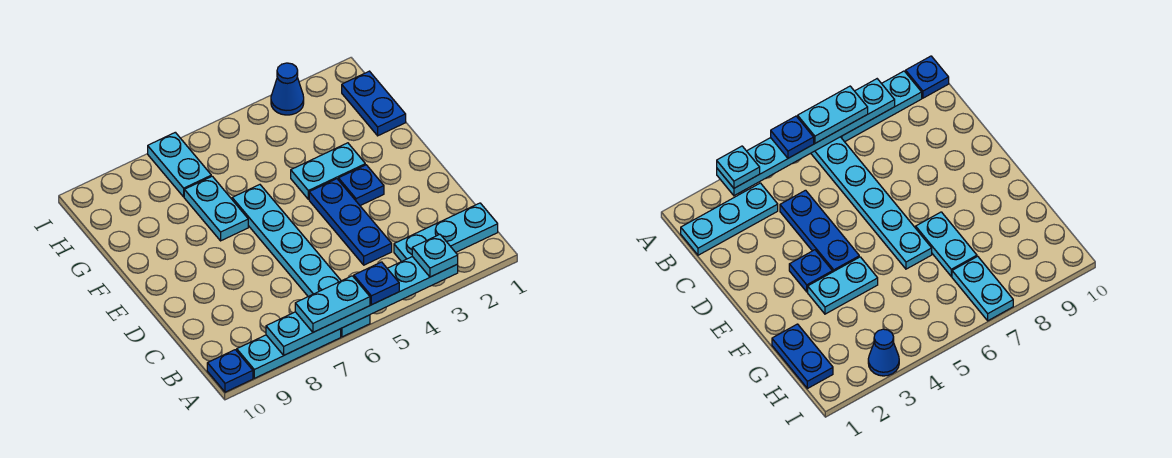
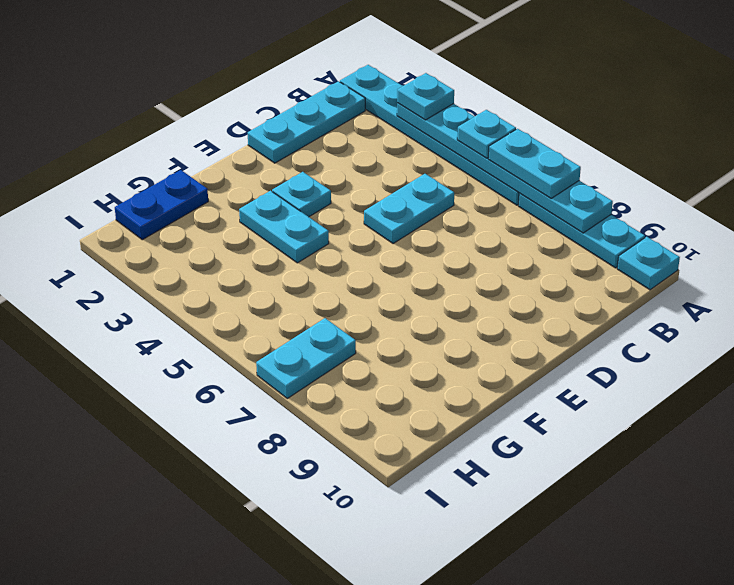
blue plate A5 level 3 -> cyan plate A5 level 3
cyan plate A6:F6 level 1 -> cyan plate A1:A6 level 1
blue plate A10 level 1 -> cyan plate A10 level 1
cyan plate B1:B3 level 1 -> cyan plate B1:D1 level 1
blue plate C4:E4 level 1 -> none
blue plate E3 level 1 -> cyan plate E3 level 1
cyan plate F7:G7 level 1 -> cyan plate C5:D5 level 1
blue cone I3 level 1 -> none

